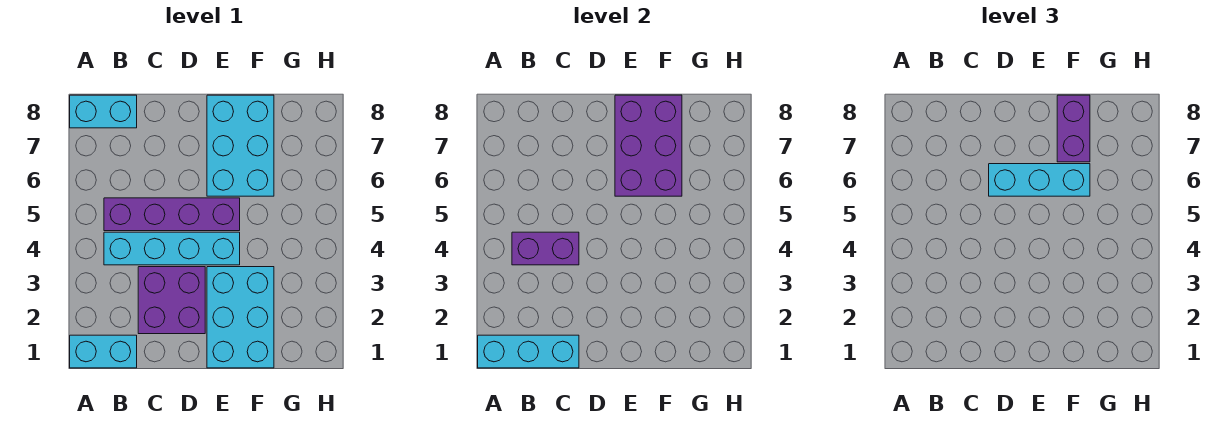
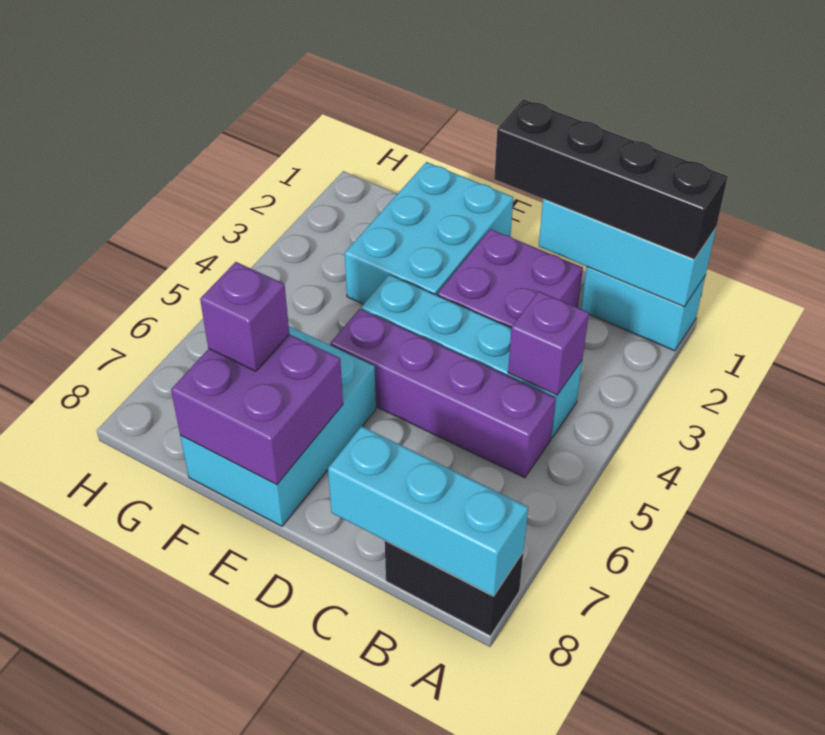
none -> black brick A1:D1 level 3
cyan brick A8:B8 level 1 -> black brick A8:B8 level 1
purple brick B4:C4 level 2 -> purple brick B4 level 2
cyan brick D6:F6 level 3 -> cyan brick A8:C8 level 2
purple brick E6:F8 level 2 -> purple brick E7:F8 level 2
purple brick F7:F8 level 3 -> purple brick F7 level 3

